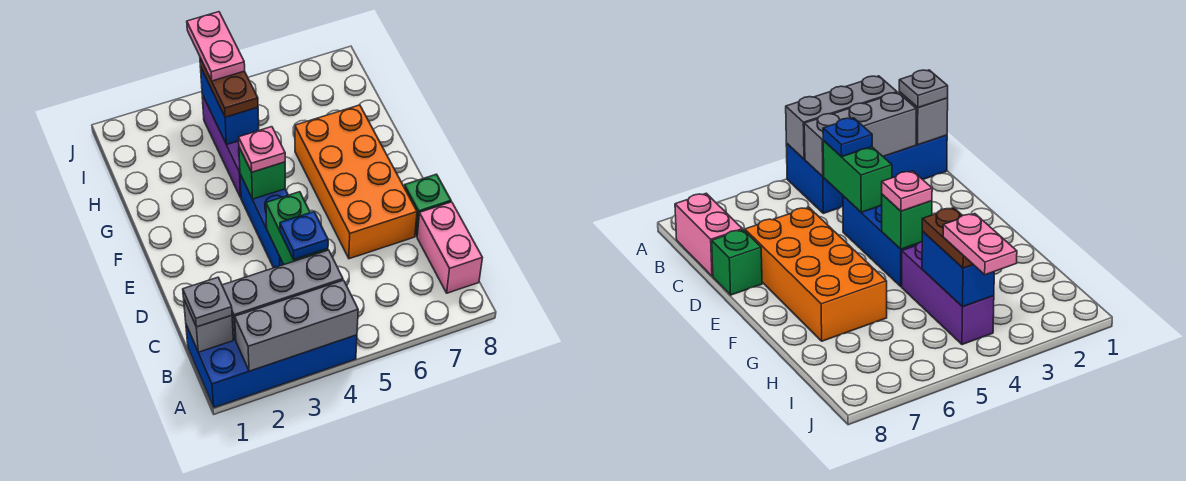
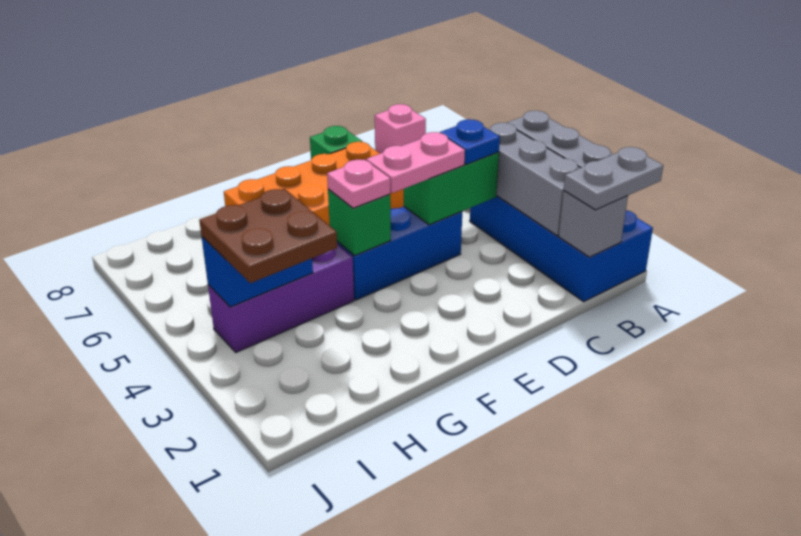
grey plate B1 level 3 -> grey plate A1:B1 level 3
pink brick B8:C8 level 1 -> pink brick B8 level 1
brown plate H4:I4 level 3 -> brown plate H3:I4 level 3
pink plate I4:J4 level 4 -> pink plate D4:E4 level 3

